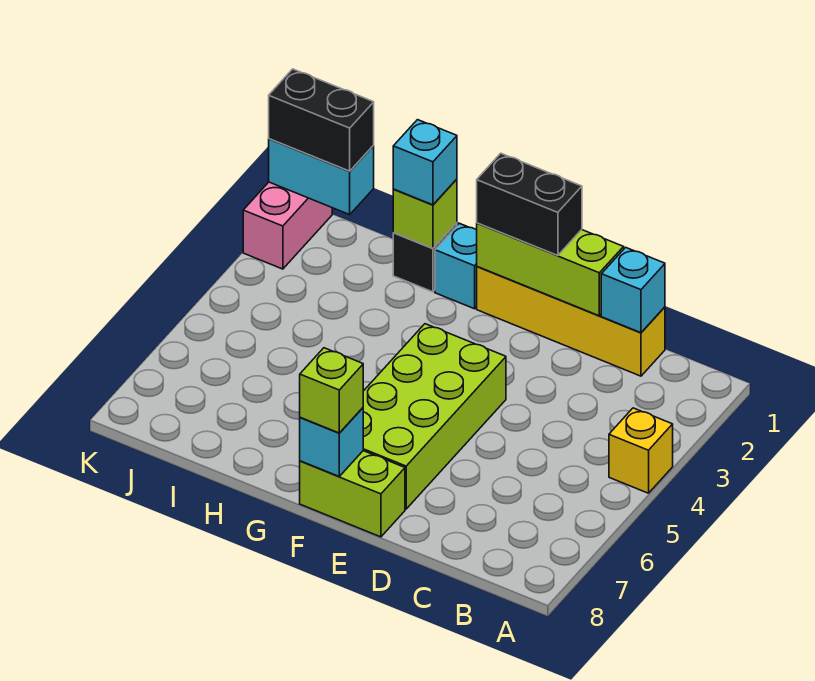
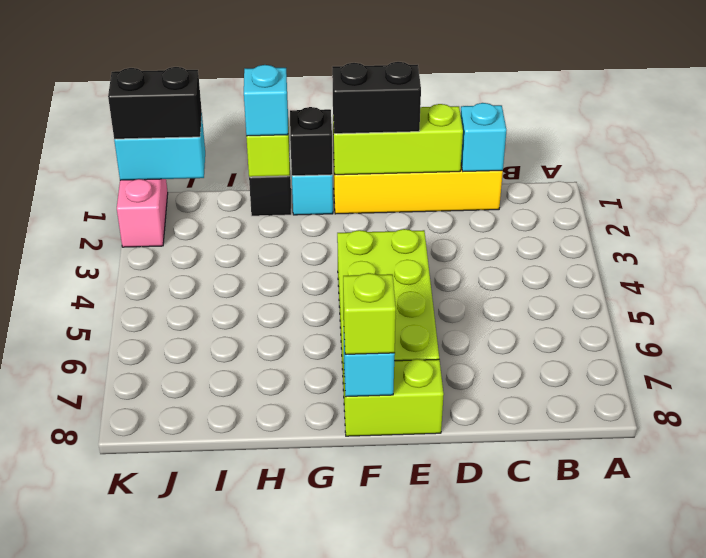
yellow brick A4 level 1 -> none
none -> black brick G1 level 2

